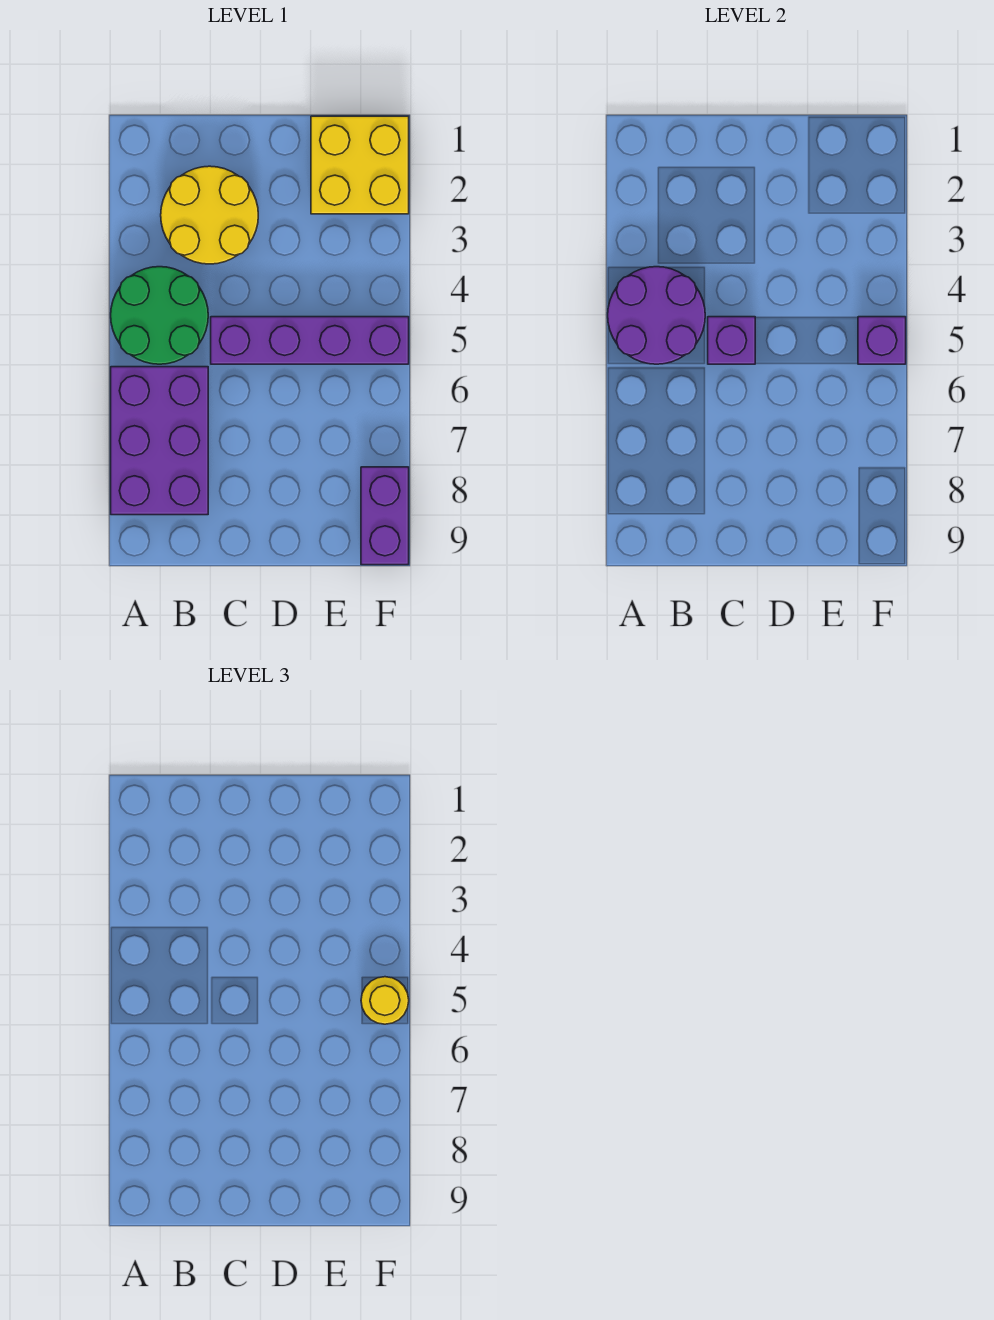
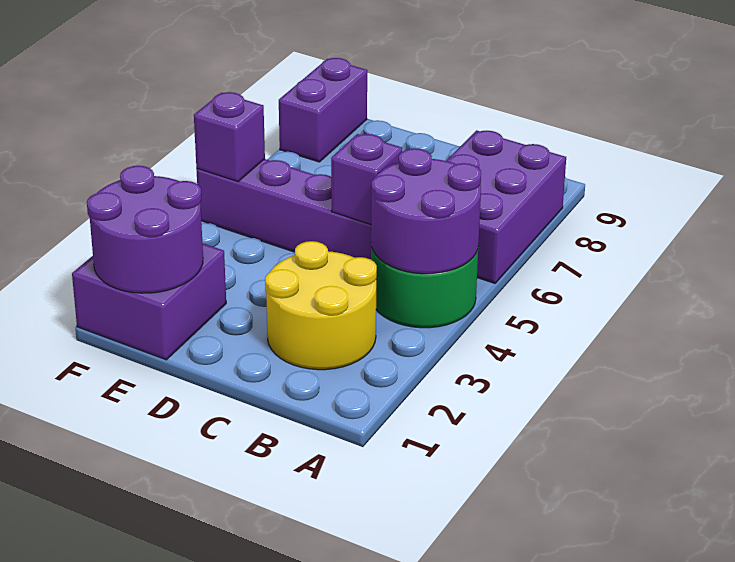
yellow brick E1:F2 level 1 -> purple brick E1:F2 level 1
none -> purple round brick E1:F2 level 2
yellow round brick F5 level 3 -> none

